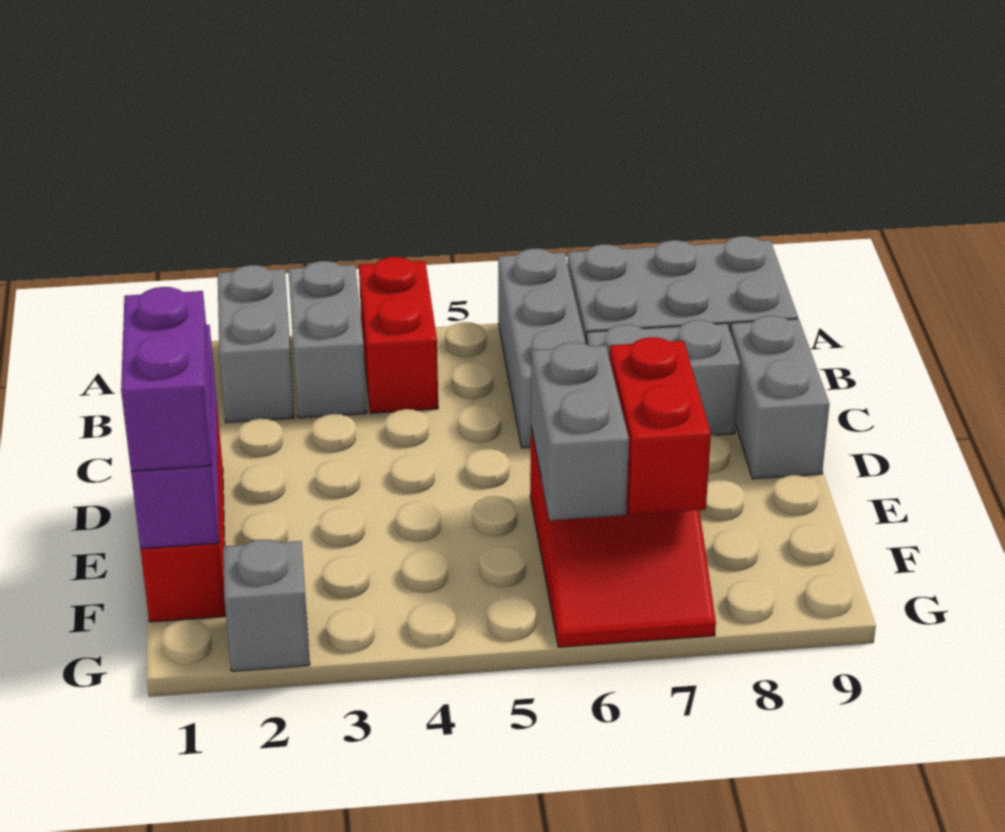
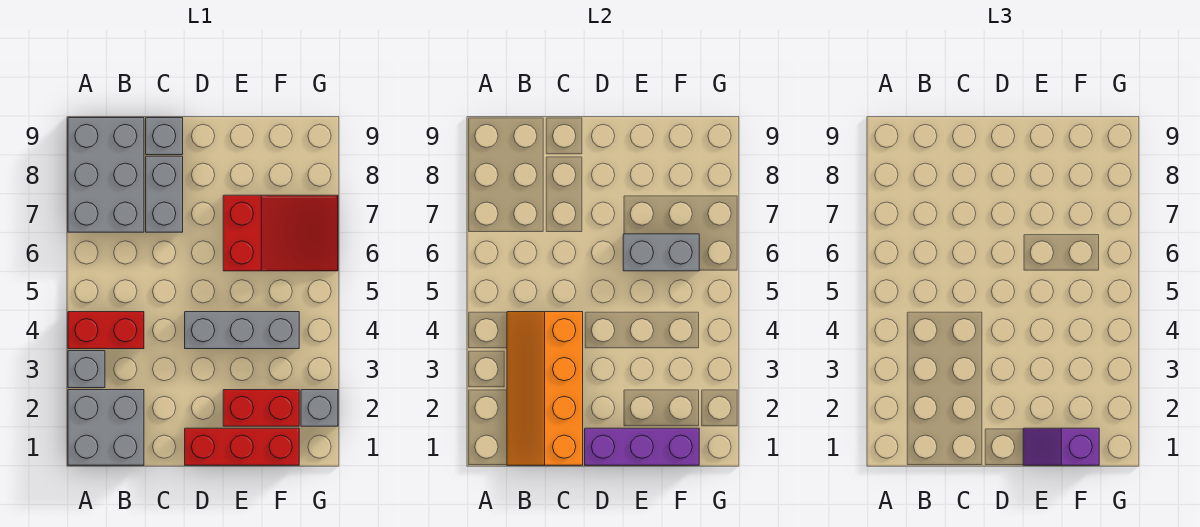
grey brick A2:B2 level 1 -> grey brick A1:B2 level 1
grey brick A3:B3 level 1 -> grey brick A3 level 1
grey brick A6:C6 level 1 -> grey brick D4:F4 level 1
none -> orange slope B1:C4 level 2 top C
grey brick C9:D9 level 1 -> grey brick C9 level 1
purple brick E1:F1 level 3 -> purple slope E1:F1 level 3 top F
red brick E7:F7 level 2 -> red brick E2:F2 level 1

